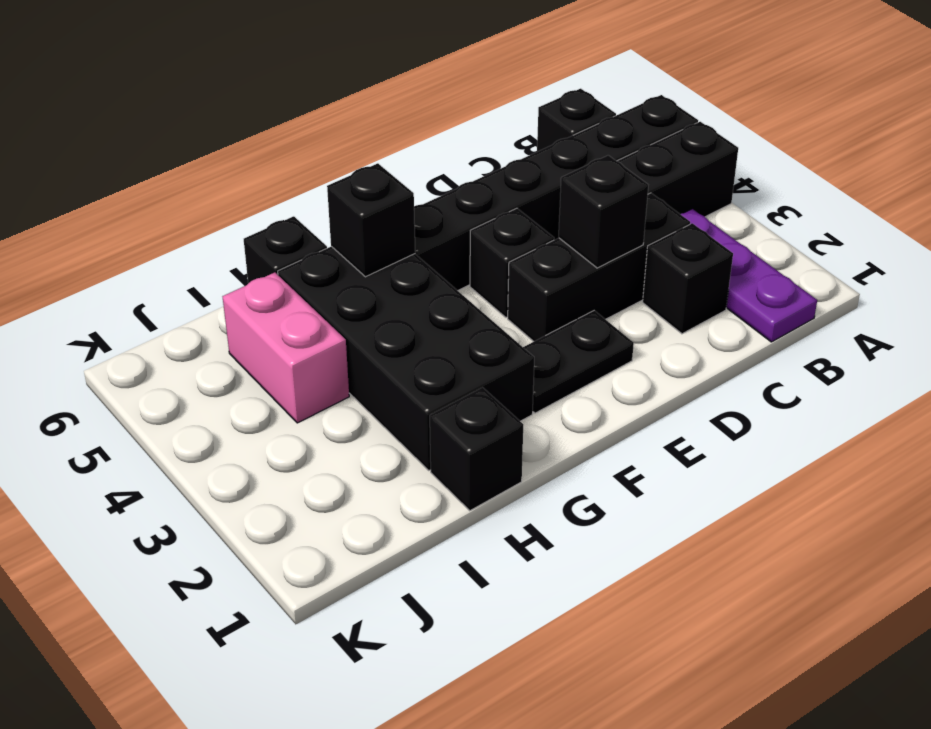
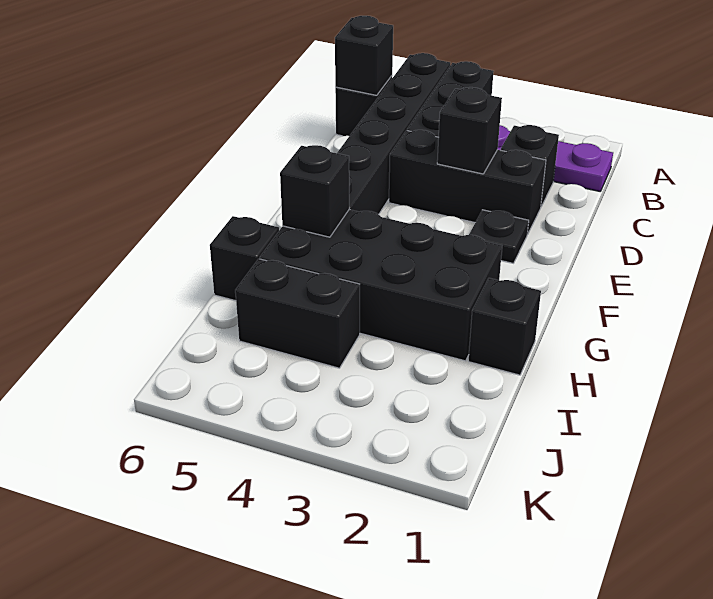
black brick C3:E3 level 1 -> black brick D2:D4 level 1
black plate E2:F2 level 1 -> black plate E2 level 1
black brick E4 level 1 -> black brick B6 level 2
pink brick I4:I5 level 1 -> black brick I4:I5 level 1

